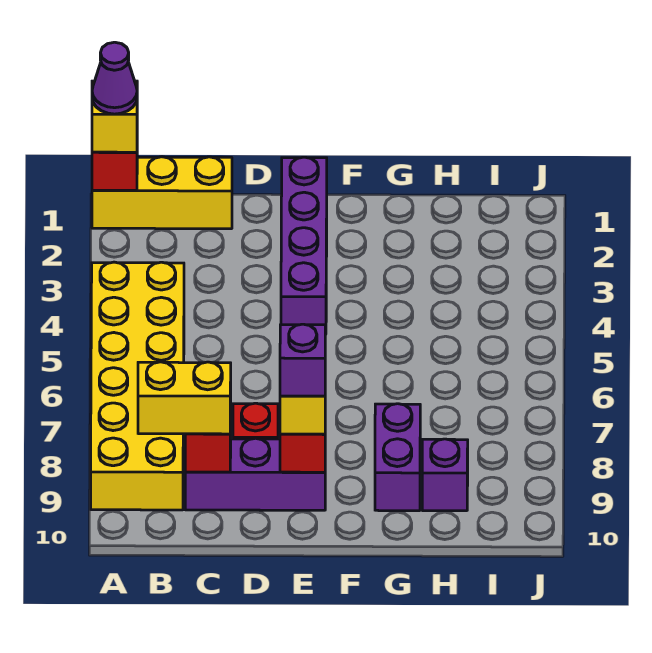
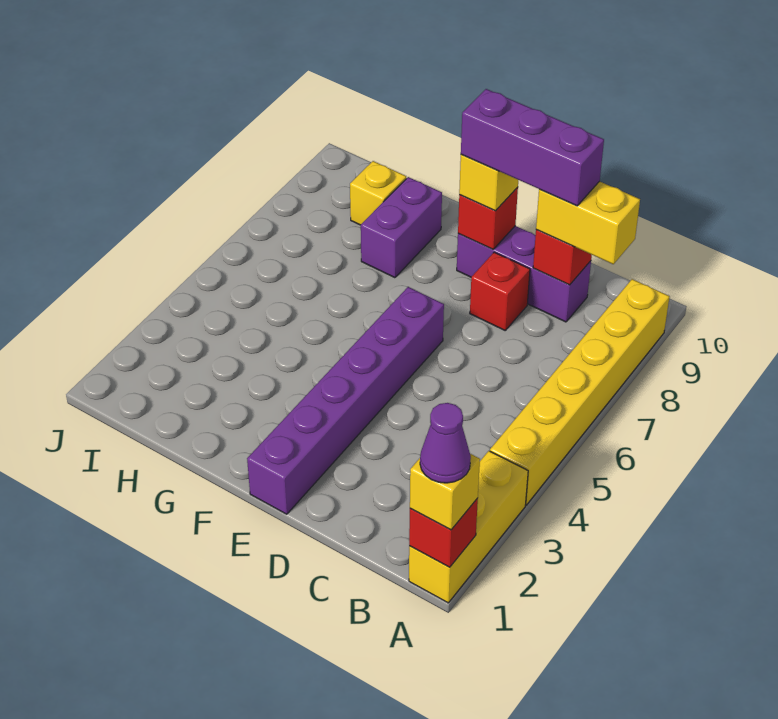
yellow brick A1:C1 level 1 -> yellow brick A1:A3 level 1
yellow brick A4:B9 level 1 -> yellow brick A4:A9 level 1
purple brick E1:E4 level 1 -> purple brick E1:E6 level 1
purple brick E9 level 4 -> purple brick C9:E9 level 4
purple brick H9 level 1 -> yellow brick H9 level 1

